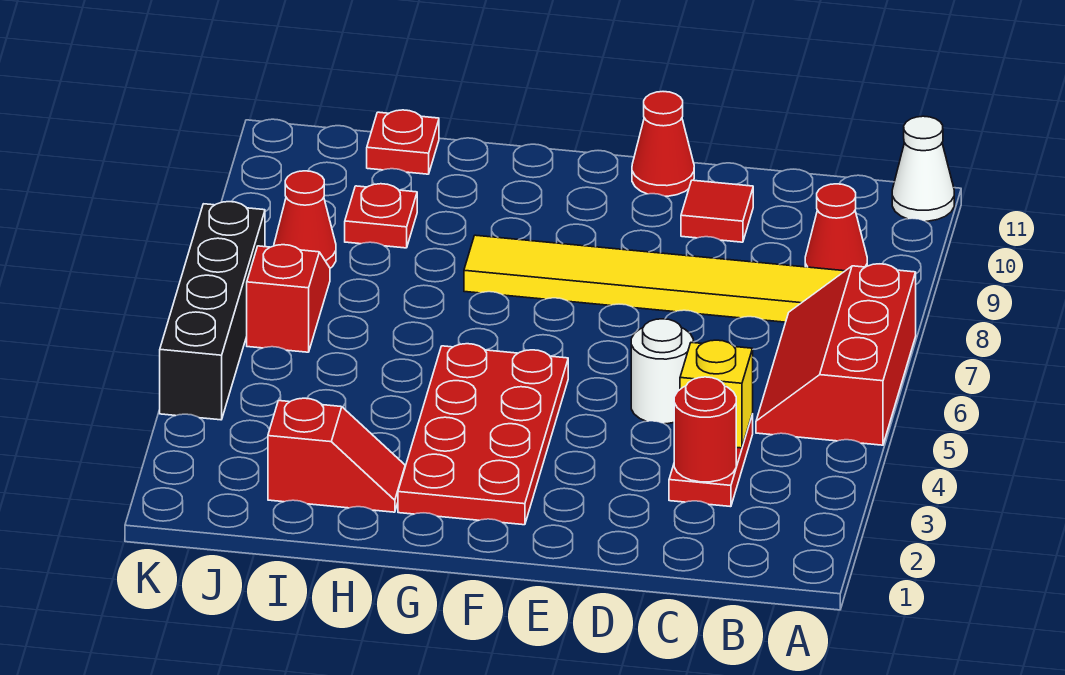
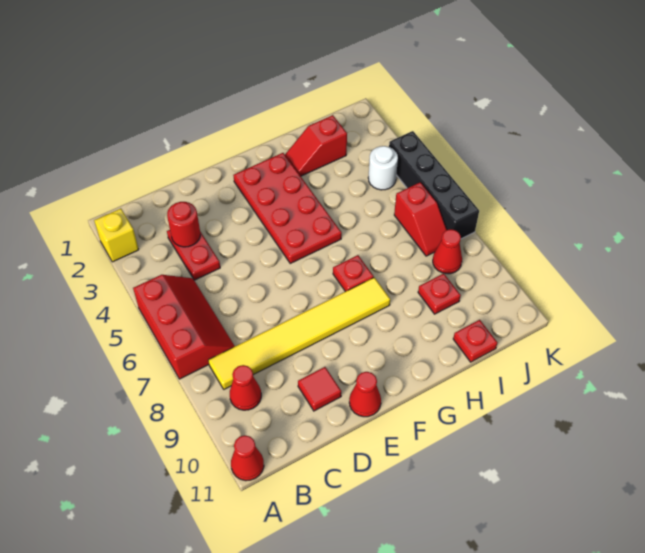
white cone A11 level 1 -> red cone A11 level 1
yellow brick C4 level 2 -> yellow brick A2 level 1
white round brick D5 level 1 -> white round brick J4 level 1
none -> red plate G7 level 1

